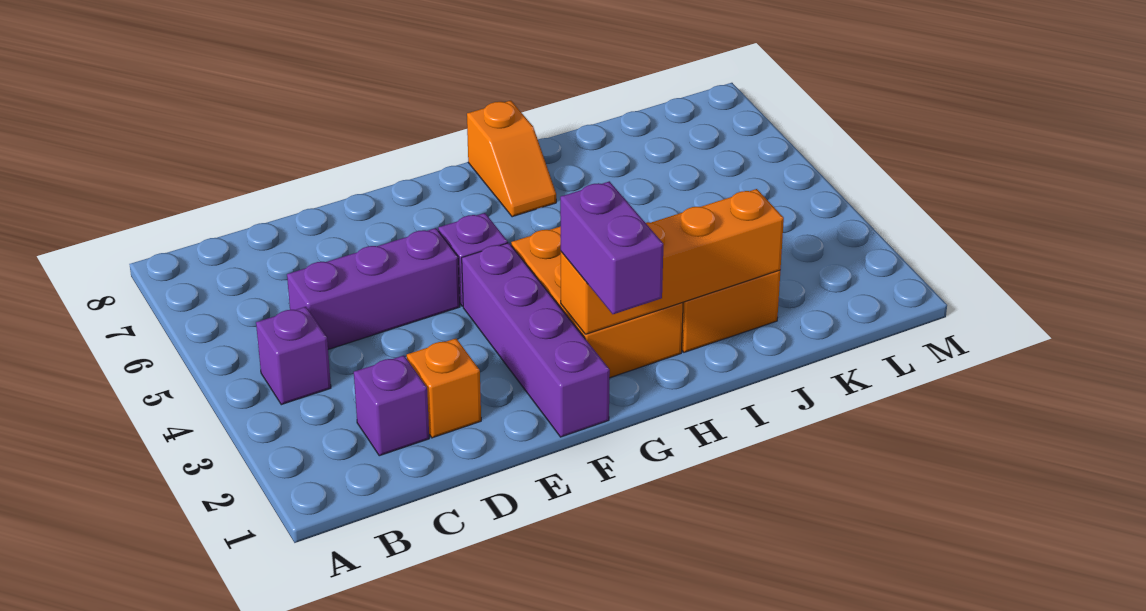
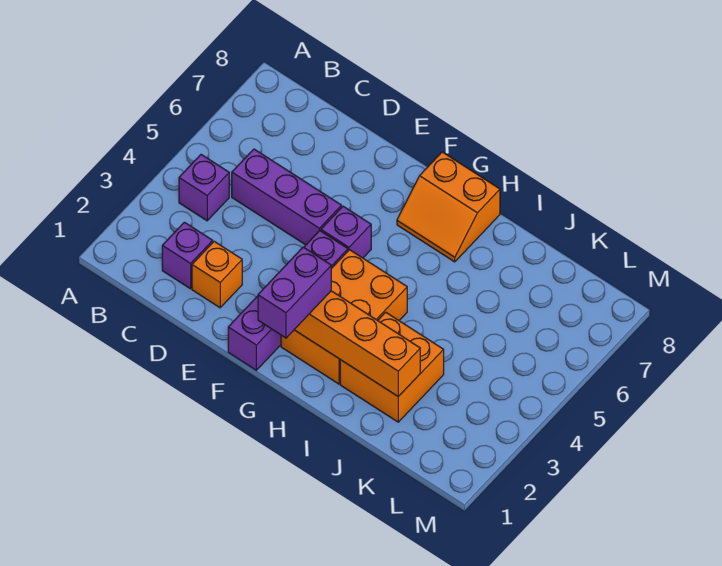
orange slope H7:H8 level 1 top 8 -> orange slope G7:H8 level 1 top 8

